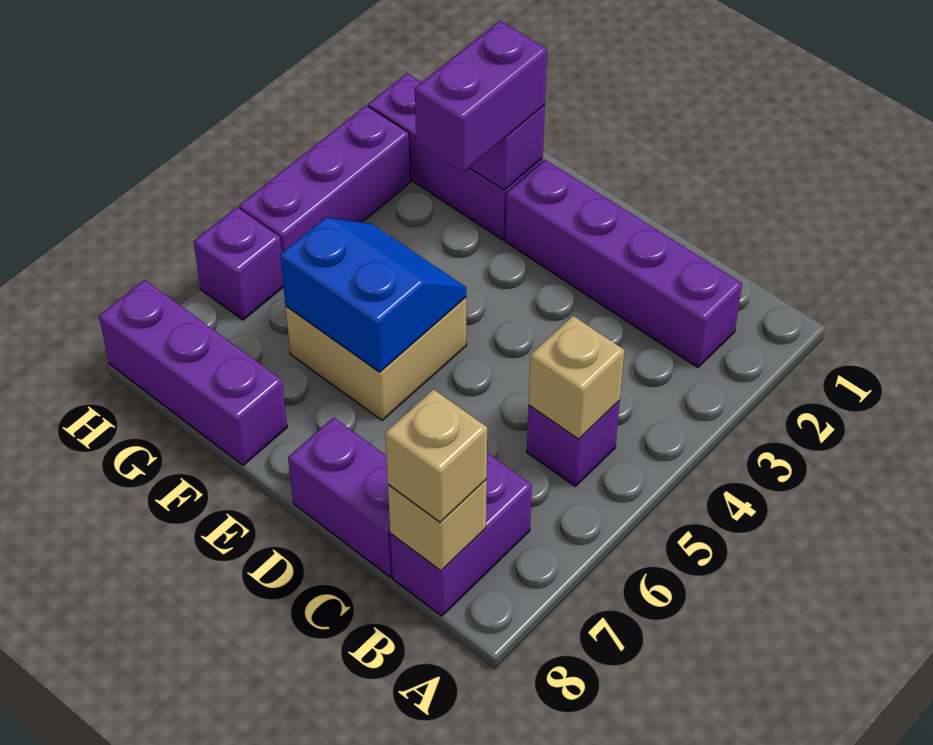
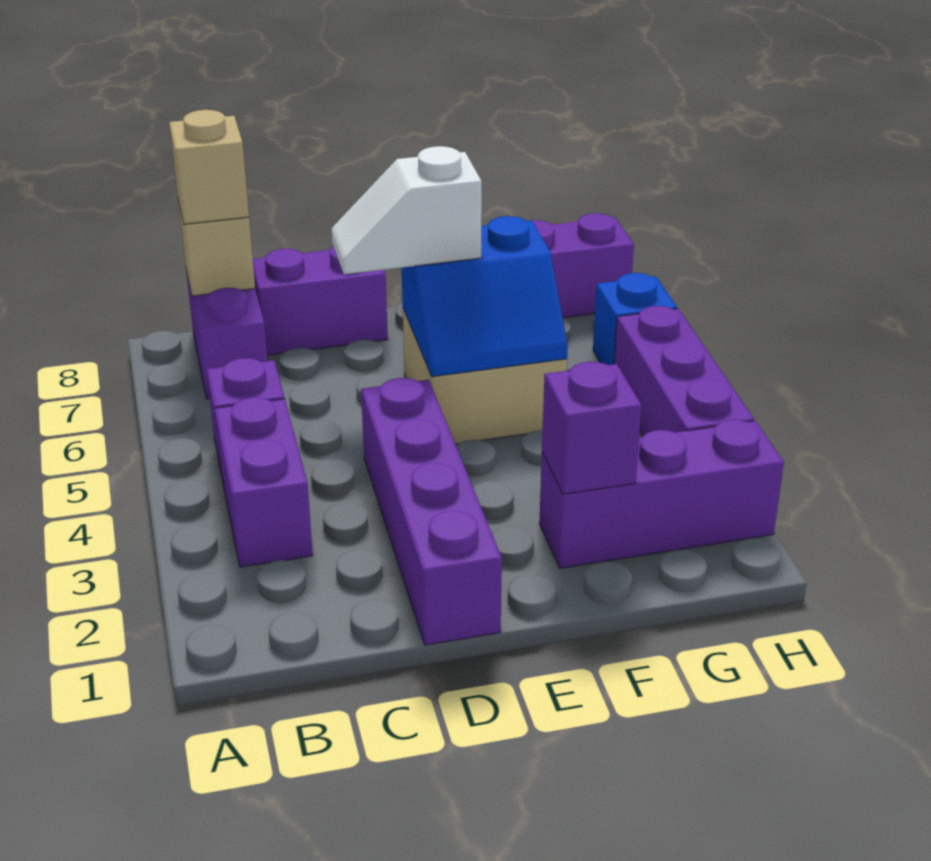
purple brick B2:E2 level 1 -> purple brick D1:D4 level 1
tan brick B5 level 2 -> none
none -> white slope D6:E6 level 3 top E
purple brick F2:F3 level 3 -> purple brick B3:B4 level 1
purple brick H6 level 1 -> blue brick H6 level 1

